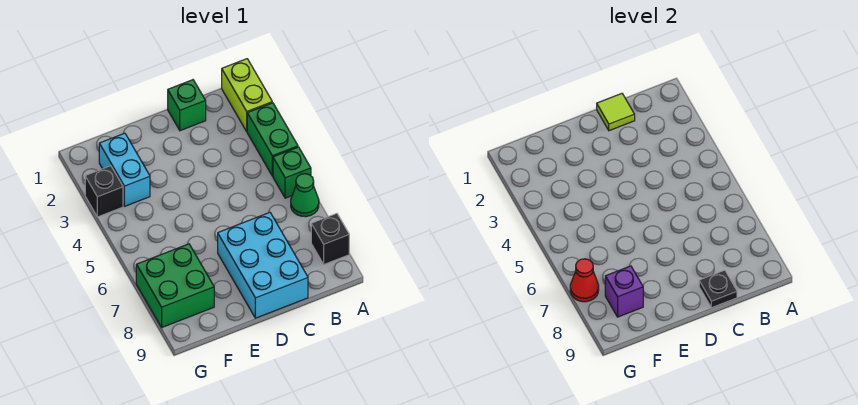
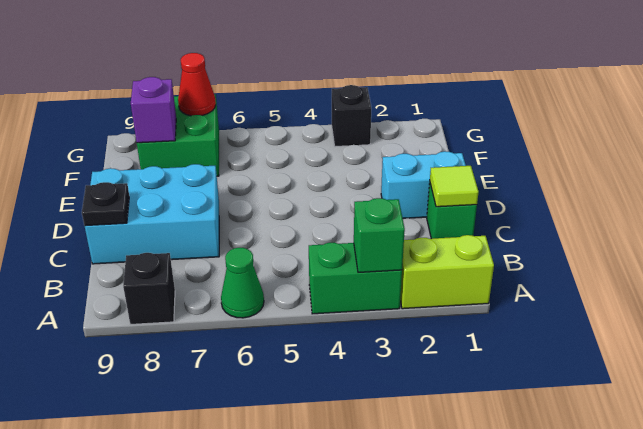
green brick A5 level 1 -> green brick A3 level 2
cyan brick F2:F3 level 1 -> cyan brick D1:D2 level 1

